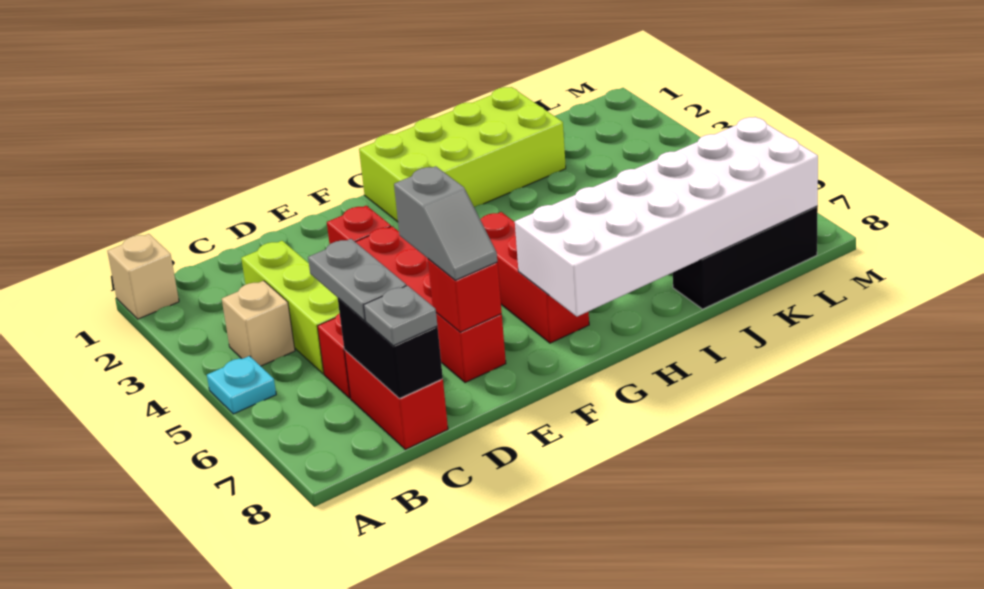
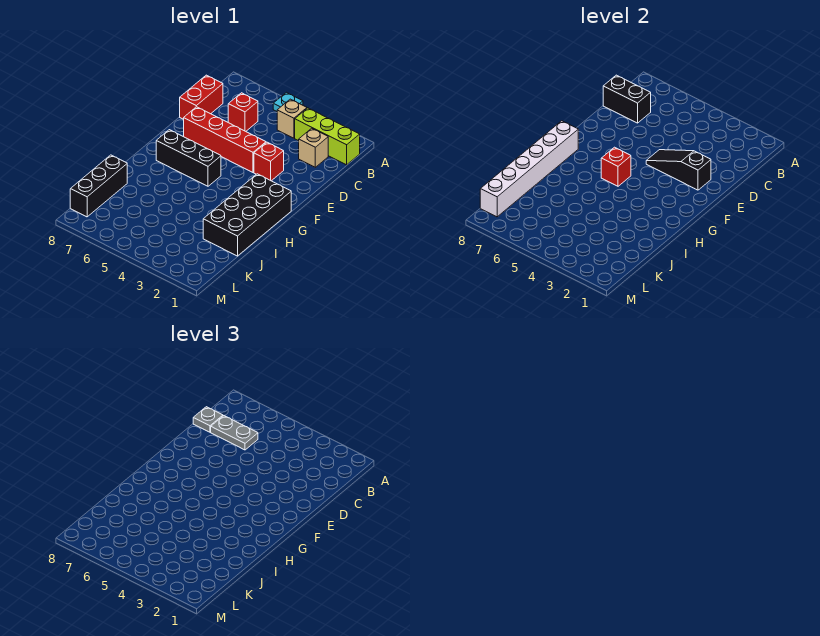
tan brick A1 level 1 -> tan brick C2 level 1
lime brick C3:C5 level 1 -> lime brick B1:B3 level 1
red brick C7:C8 level 1 -> red brick C8:D8 level 1
none -> black slope E2:E4 level 2 top 2
grey slope E6:E7 level 3 top 6 -> none
red brick E7 level 2 -> red brick G5 level 2
lime brick G1:J2 level 1 -> black brick G1:J2 level 1
red brick G5:G7 level 1 -> black brick G5:G7 level 1
white brick G7:L8 level 2 -> white brick G8:L8 level 2

